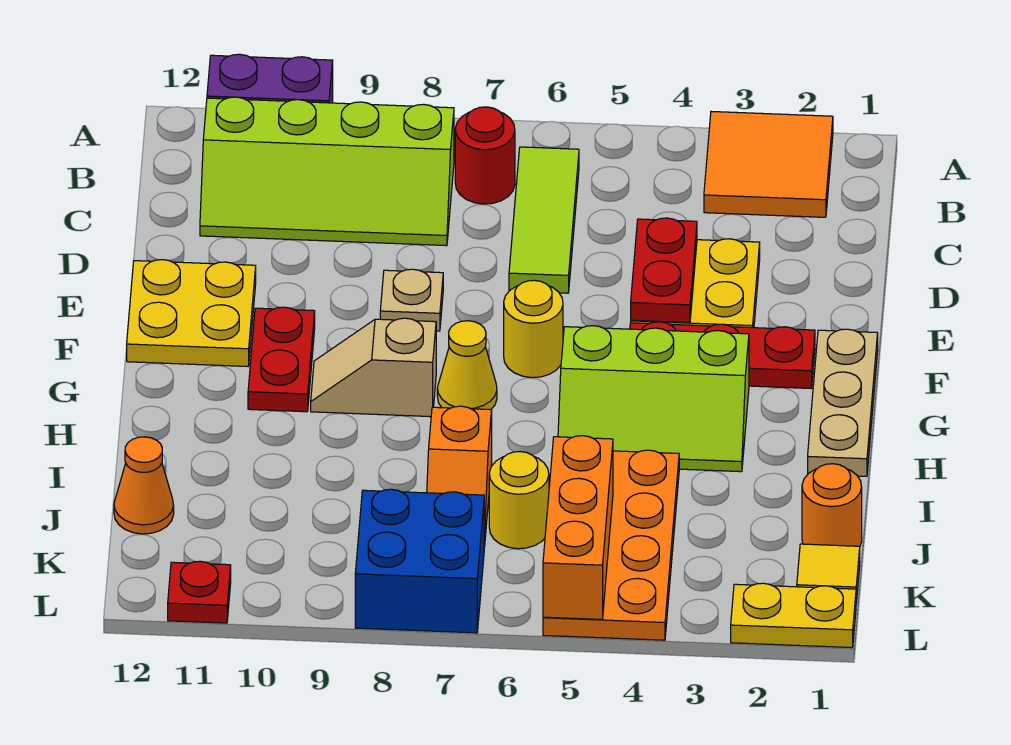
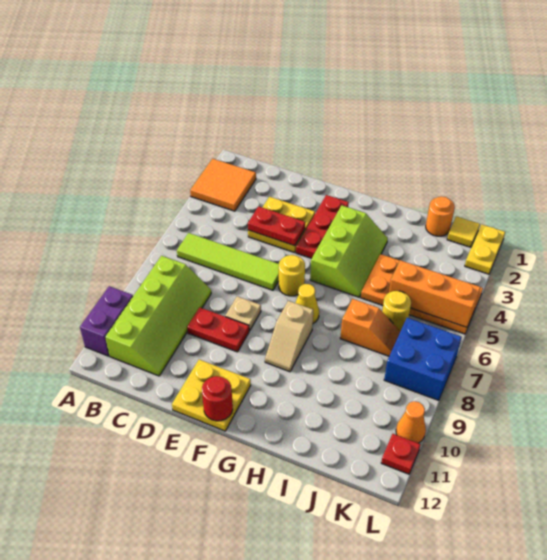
lime tile B6:D6 level 1 -> lime tile B6:E6 level 1
red round brick B7 level 1 -> red round brick F12 level 2
tan plate F1:H1 level 1 -> none
red plate F10:G10 level 1 -> red plate D9:E9 level 1
orange cone J12 level 1 -> orange cone L10 level 1

